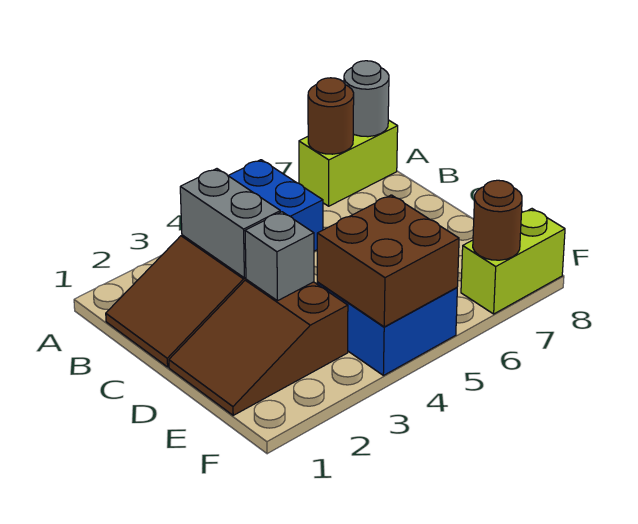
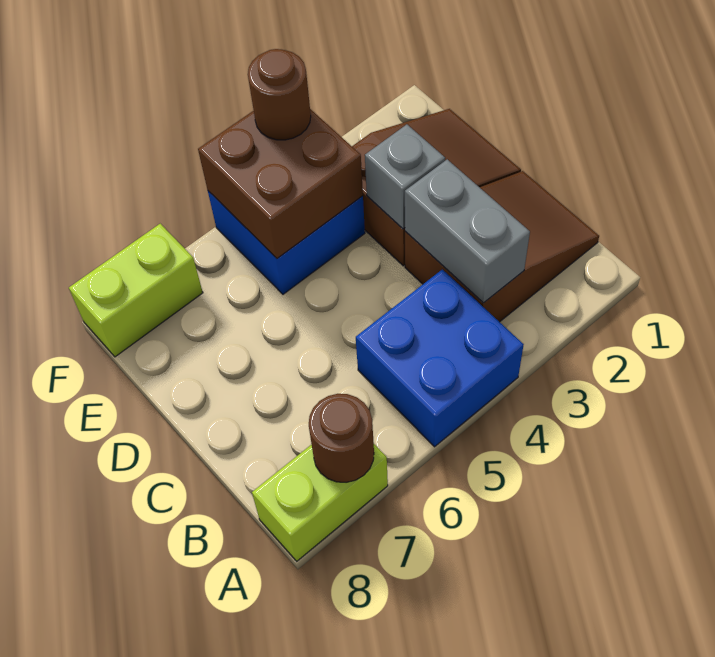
grey round brick A8 level 2 -> none
brown round brick F7 level 2 -> brown round brick F4 level 3

